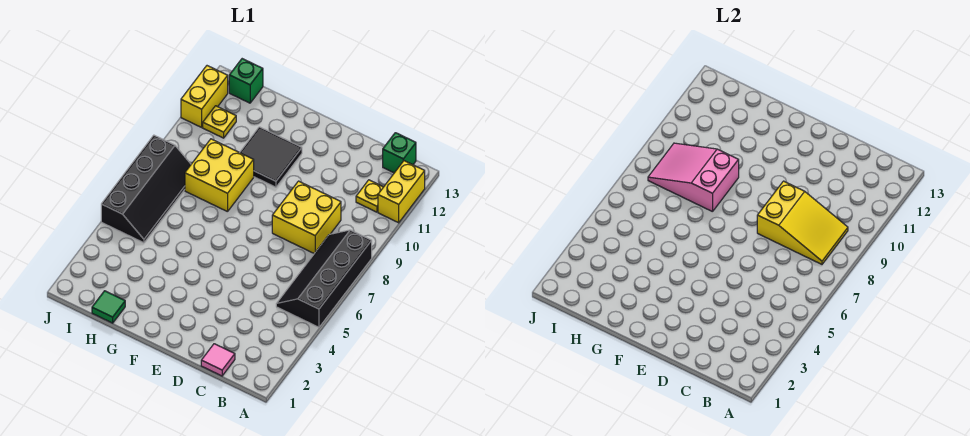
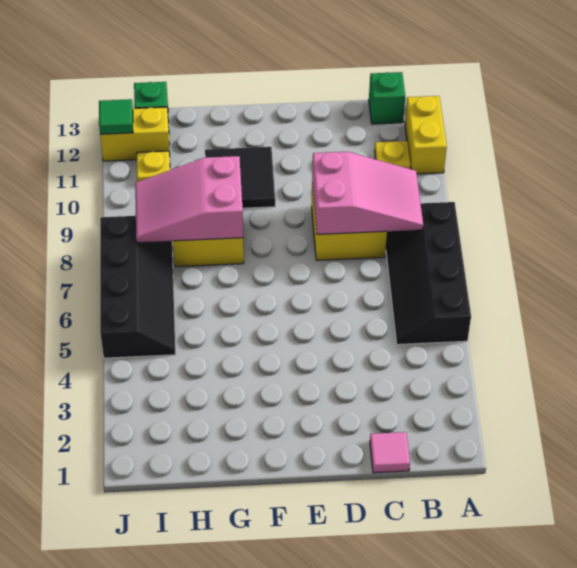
yellow slope B8:D9 level 2 top D -> pink slope B8:D9 level 2 top D
green tile H1 level 1 -> green tile J12 level 2
yellow brick J11:J12 level 1 -> yellow brick I12:J12 level 1

